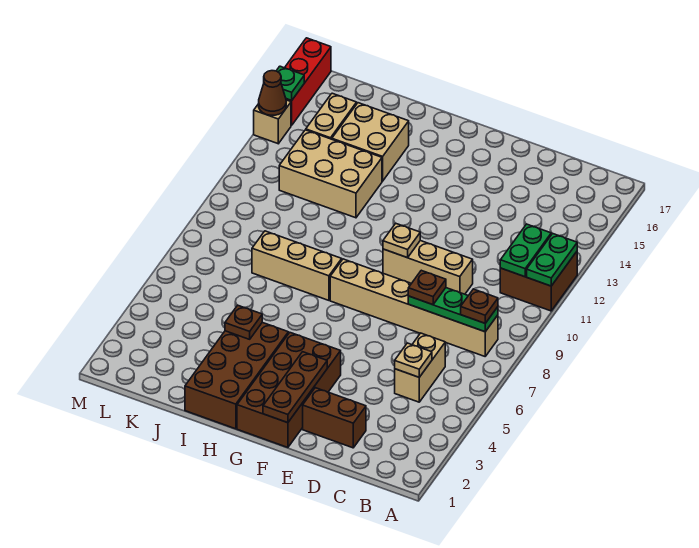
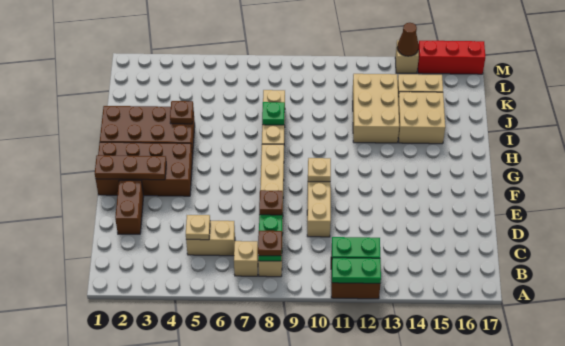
none -> tan brick B7 level 1
green plate M15 level 2 -> green plate I8 level 2

